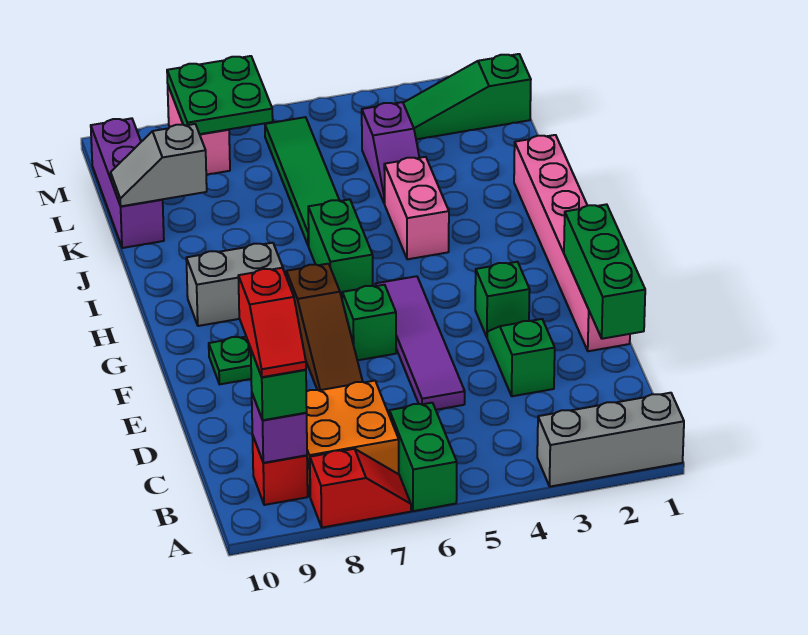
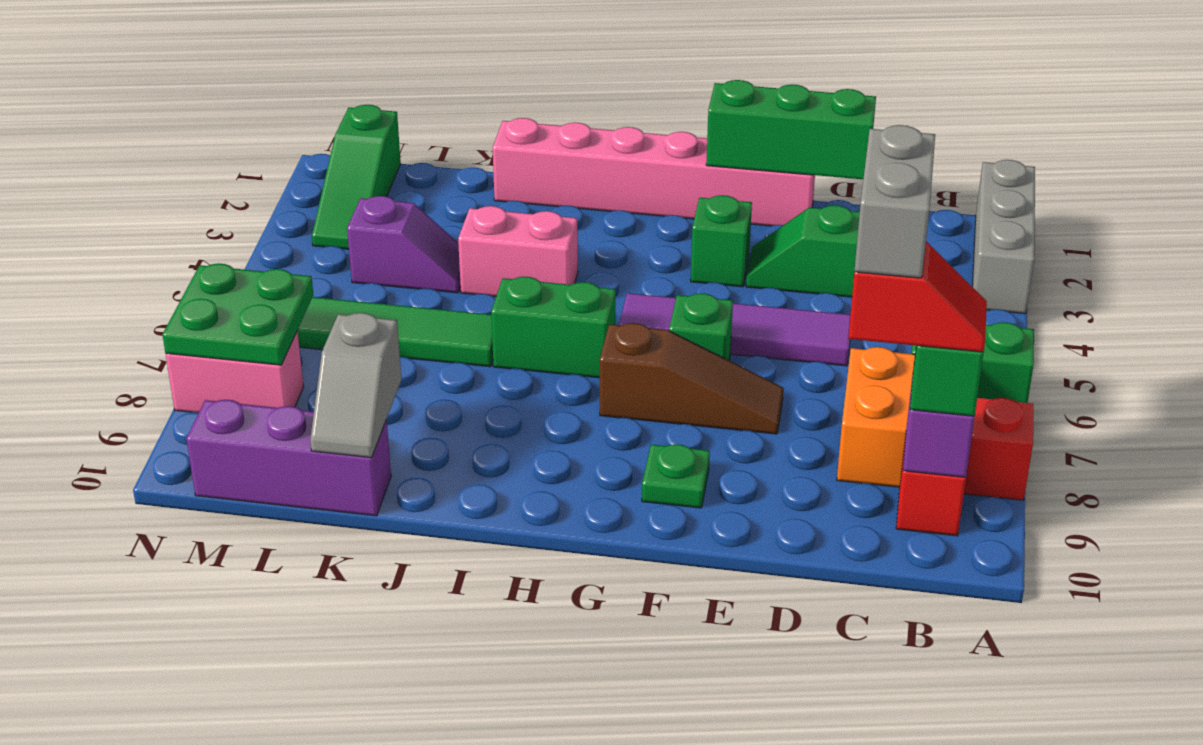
grey brick H8:H9 level 1 -> grey brick C8:C9 level 5

